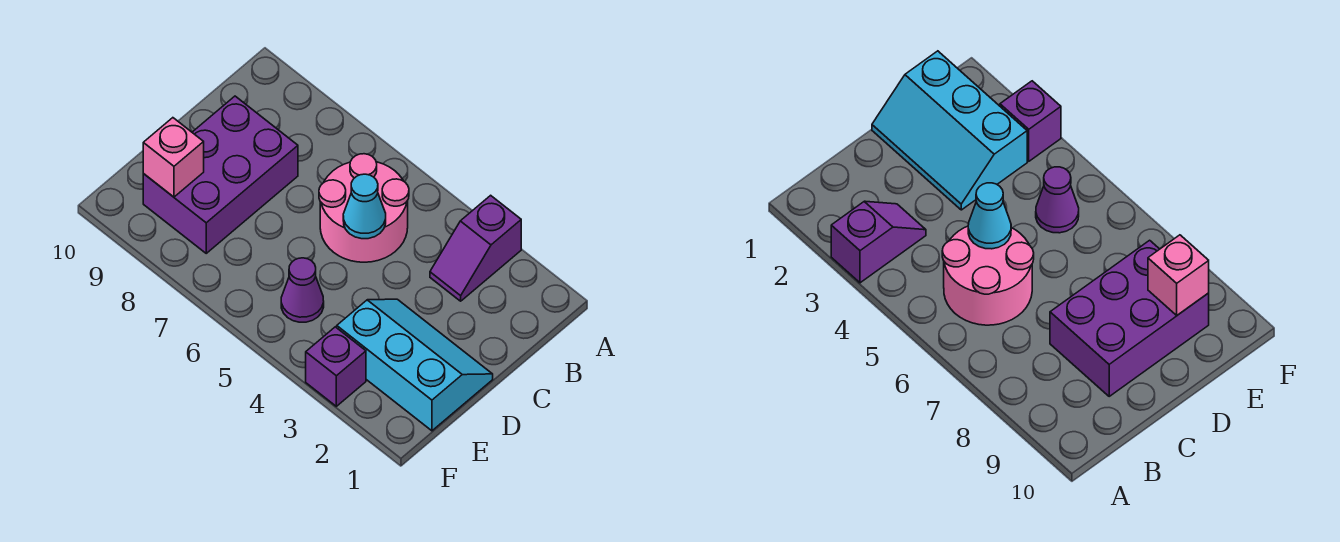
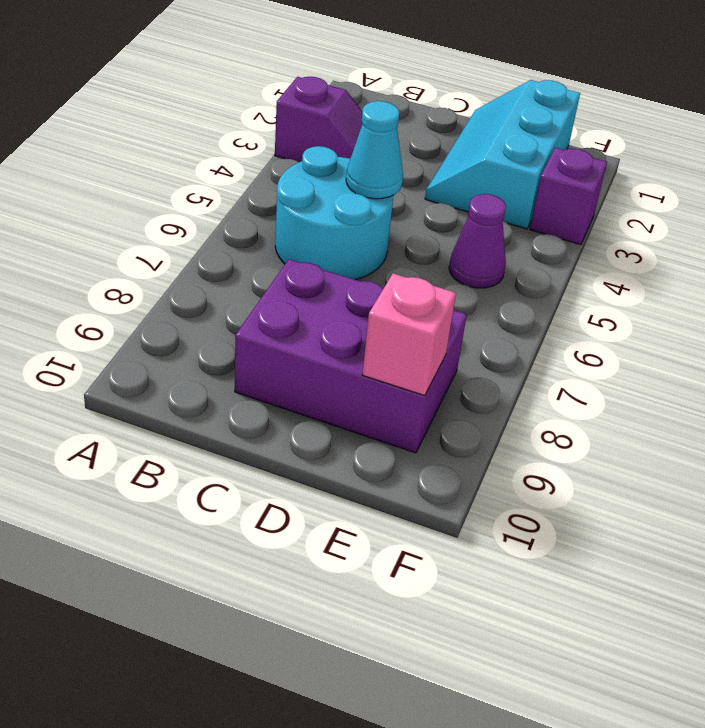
pink round brick B5:C6 level 1 -> cyan round brick B5:C6 level 1

